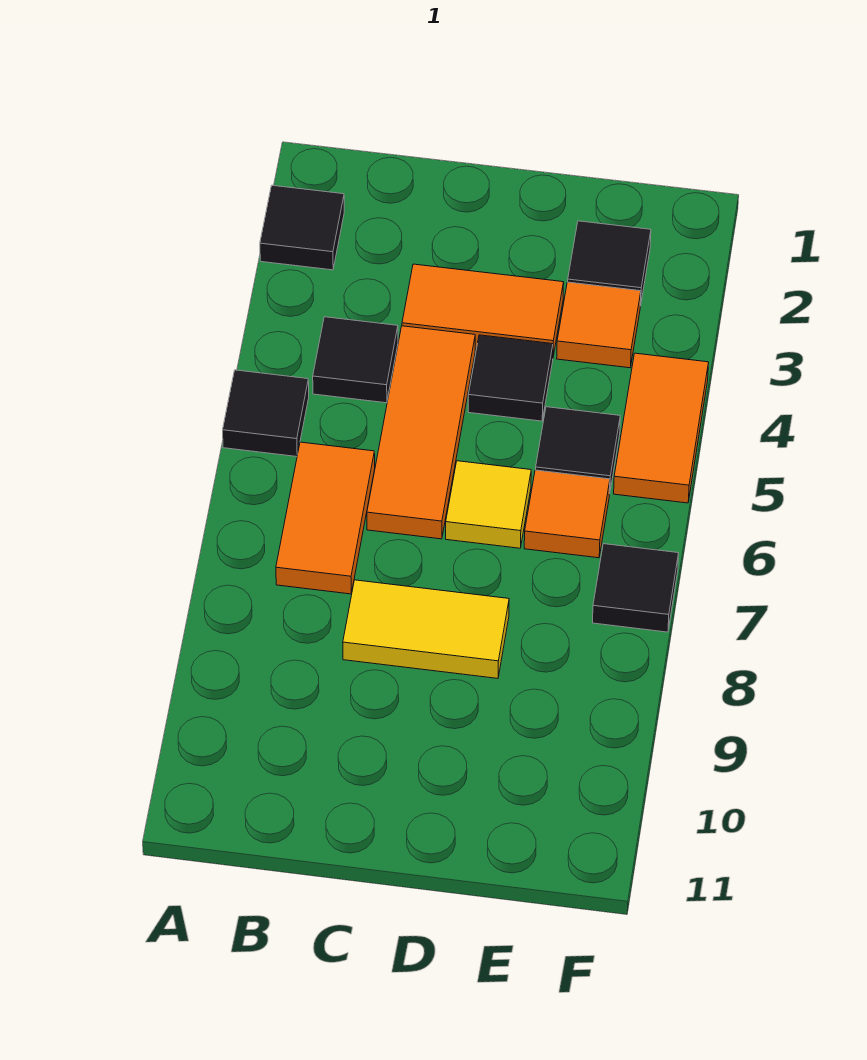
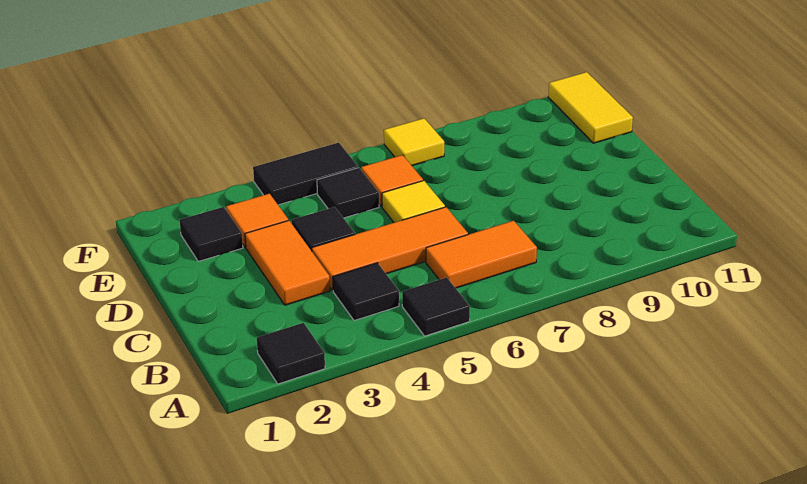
yellow tile C8:D8 level 1 -> yellow tile E11:F11 level 1
orange tile F4:F5 level 1 -> black tile F4:F5 level 1
black tile F7 level 1 -> yellow tile F7 level 1

